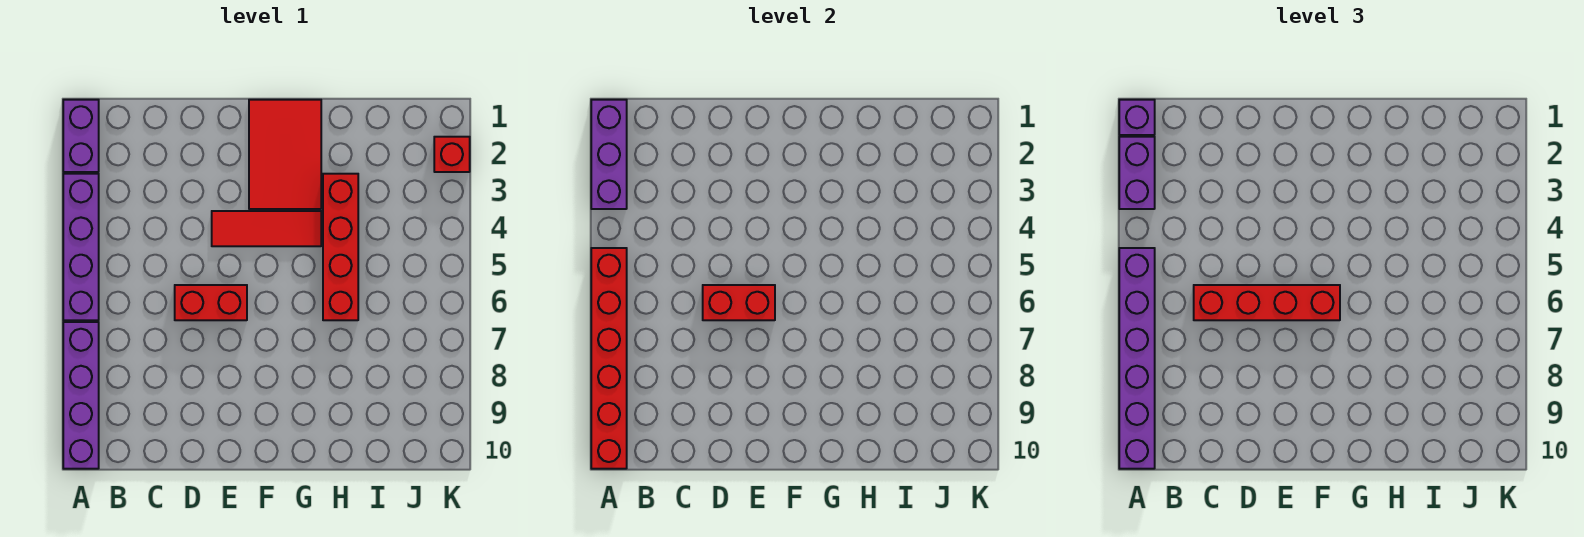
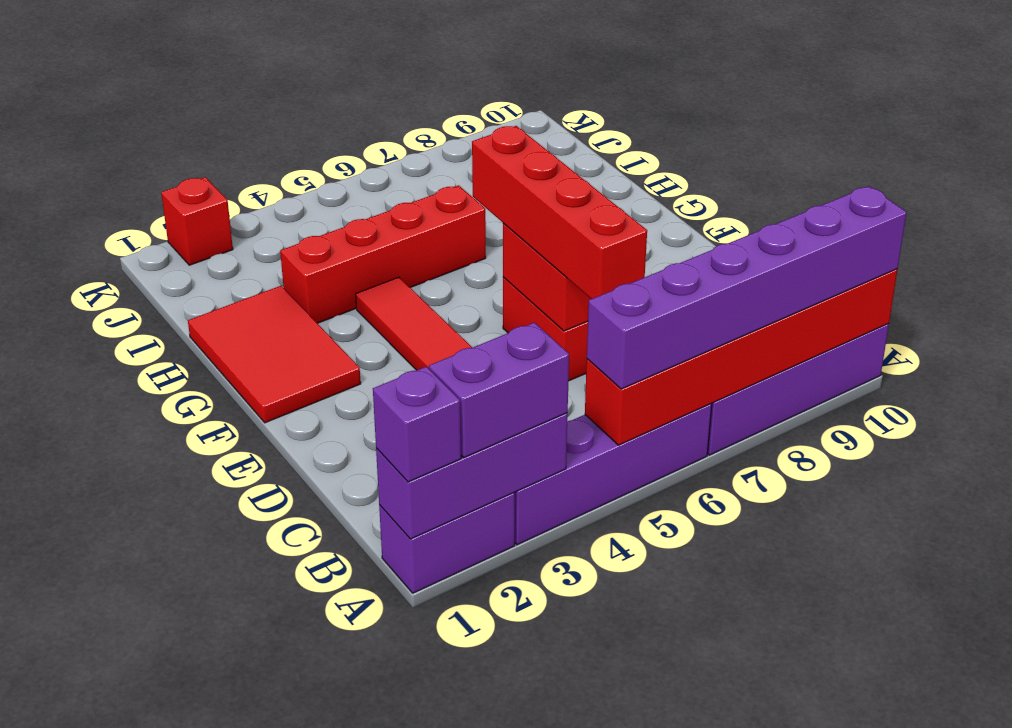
red tile F1:G3 level 1 -> red tile F1:H2 level 1

